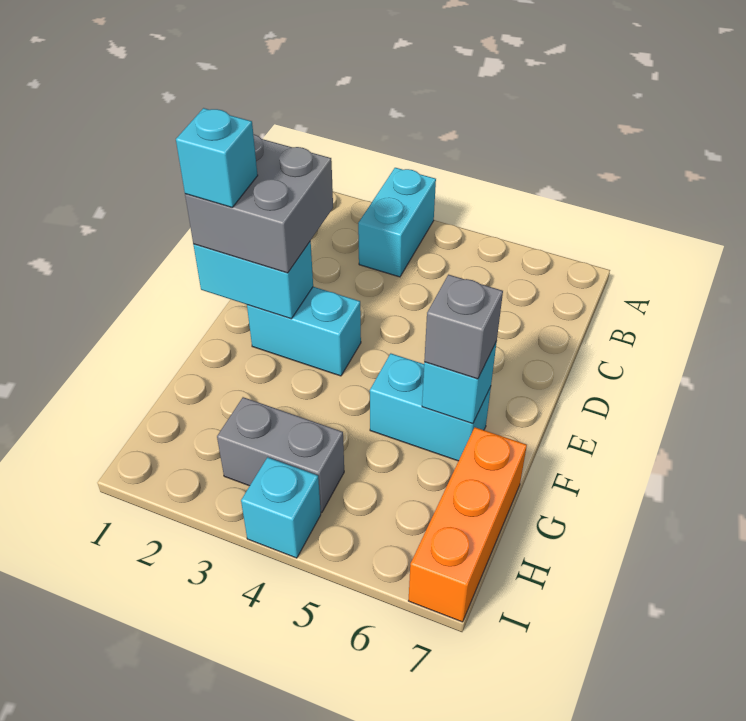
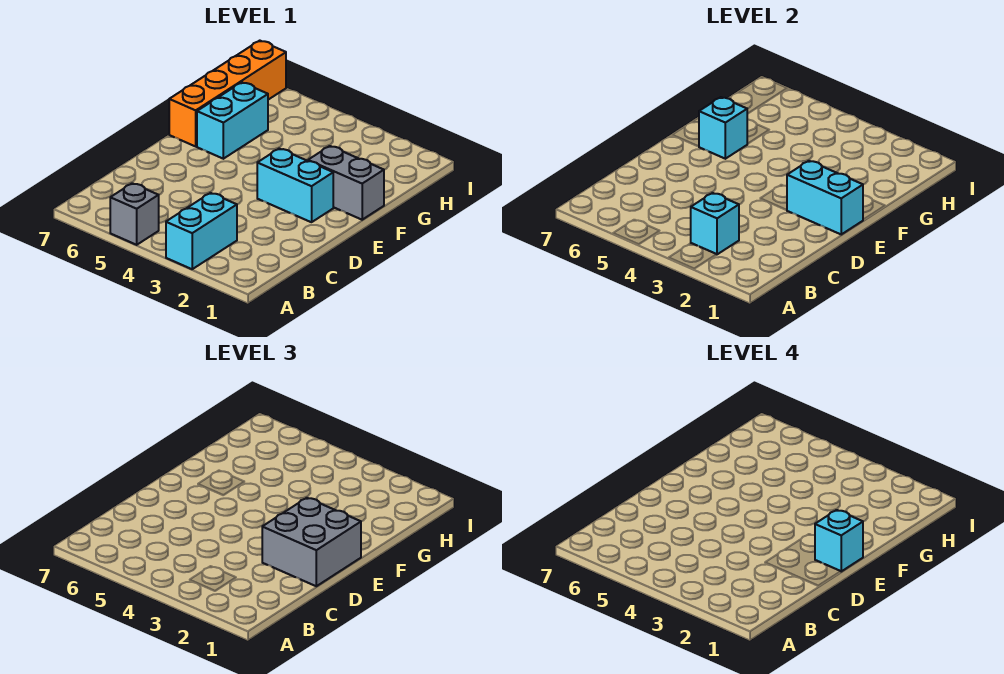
cyan brick F5:F6 level 1 -> cyan brick F6:G6 level 1
grey brick F6 level 3 -> grey brick A5 level 1
orange brick G7:I7 level 1 -> orange brick F7:I7 level 1
grey brick H3:H4 level 1 -> grey brick F1:F2 level 1
cyan brick I4 level 1 -> cyan brick B3 level 2

